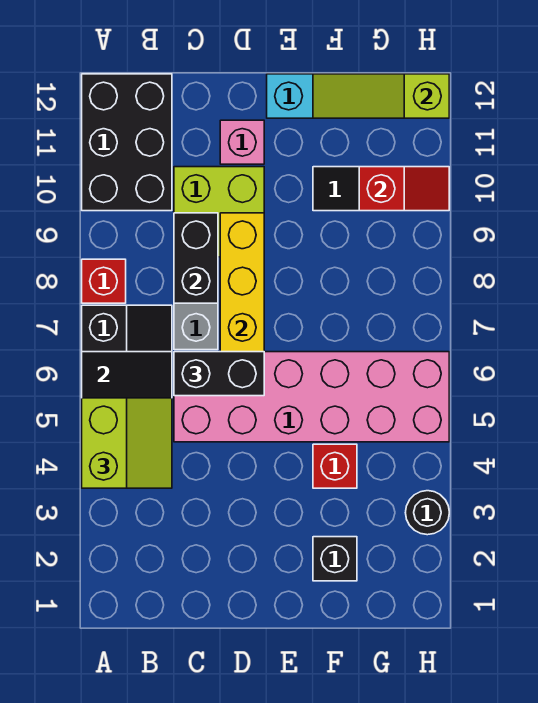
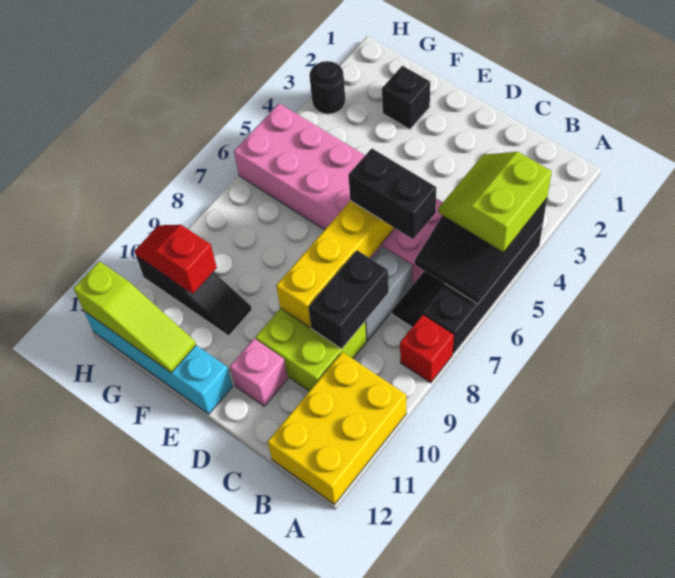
black brick A10:B12 level 1 -> yellow brick A10:B12 level 1
red brick F4 level 1 -> none

